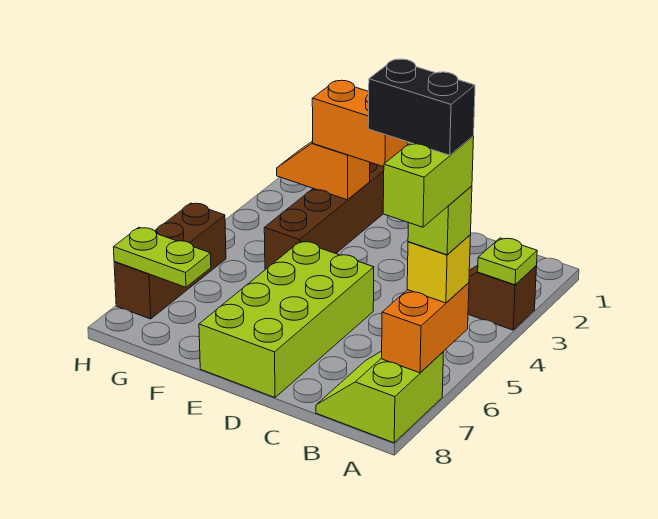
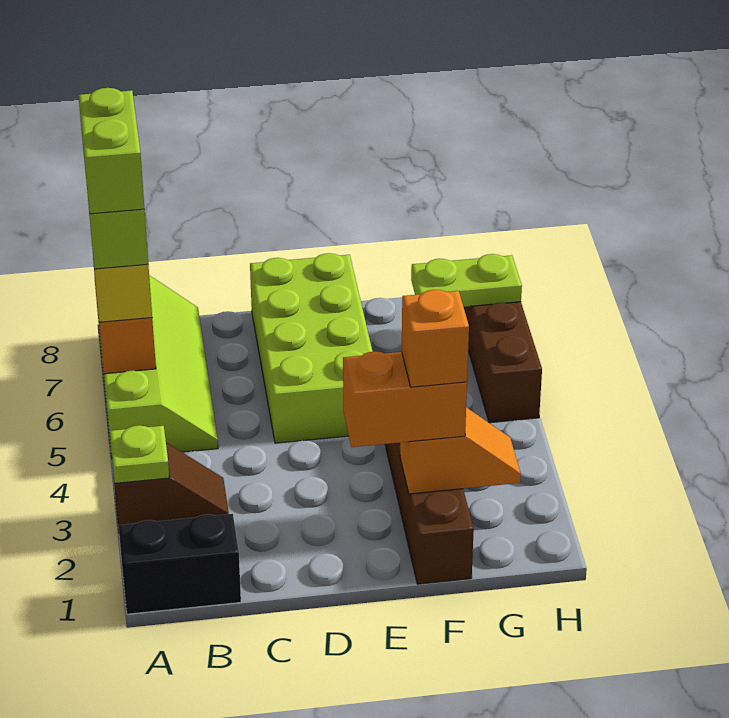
black brick A6:B6 level 6 -> black brick A1:B1 level 1
lime slope A7:B8 level 1 top A -> lime slope A5:B8 level 1 top A
none -> orange brick F2 level 4

